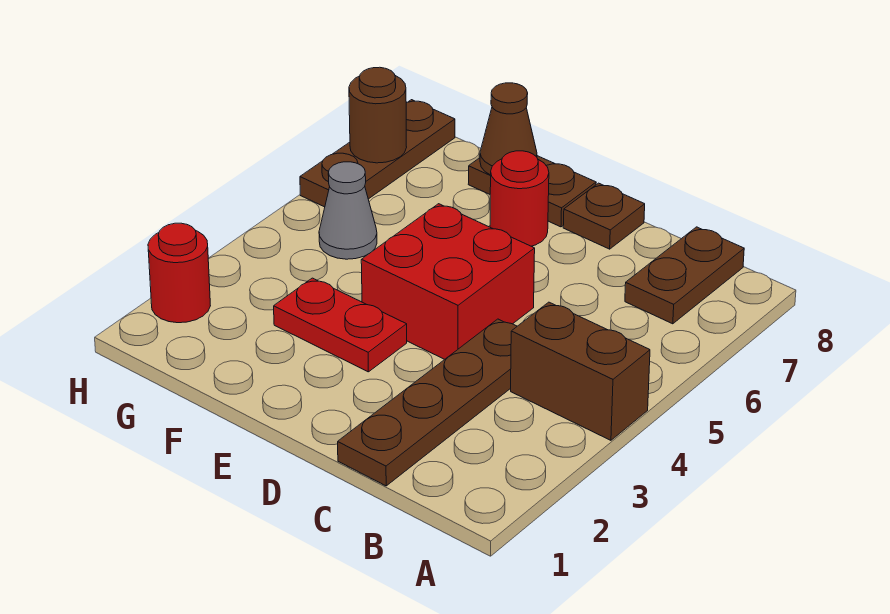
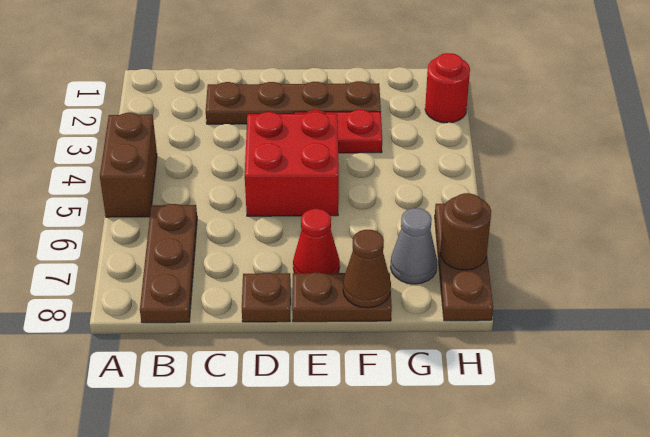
brown brick A4:B4 level 1 -> brown brick A4:A5 level 1
brown plate B7:B8 level 1 -> brown plate B6:B8 level 1
brown plate C1:C4 level 1 -> brown plate C2:F2 level 1
red round brick E7 level 1 -> red cone E7 level 1
grey cone G5 level 1 -> grey cone G7 level 1

